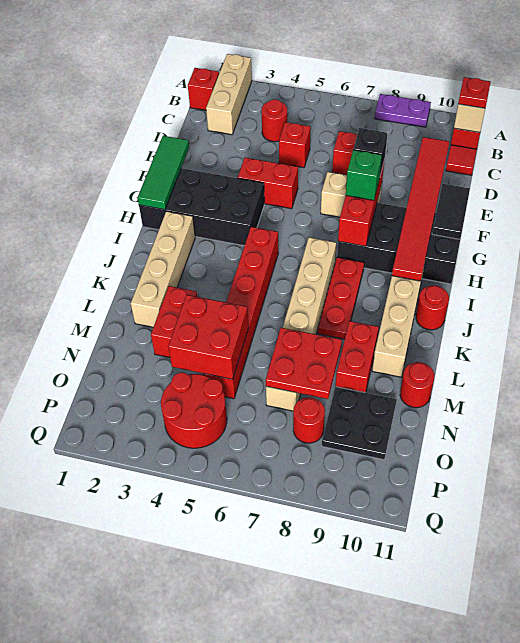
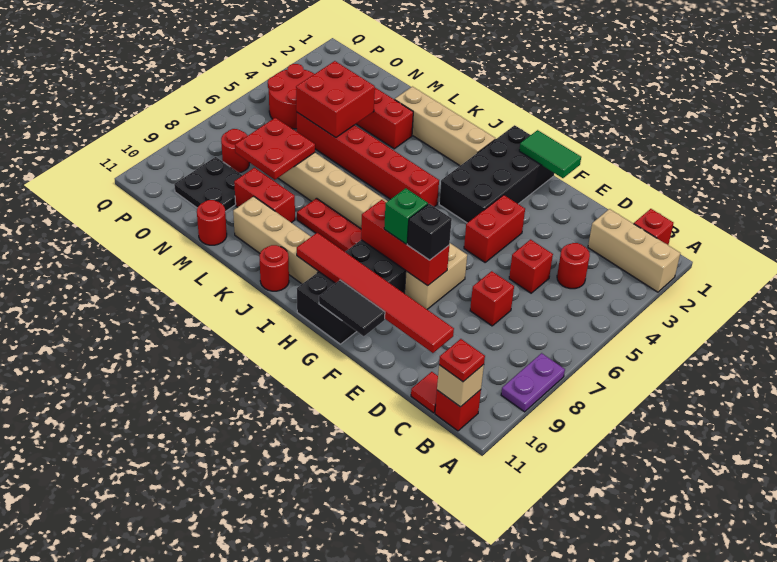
green tile F1:H1 level 2 -> green tile F1:G1 level 2

